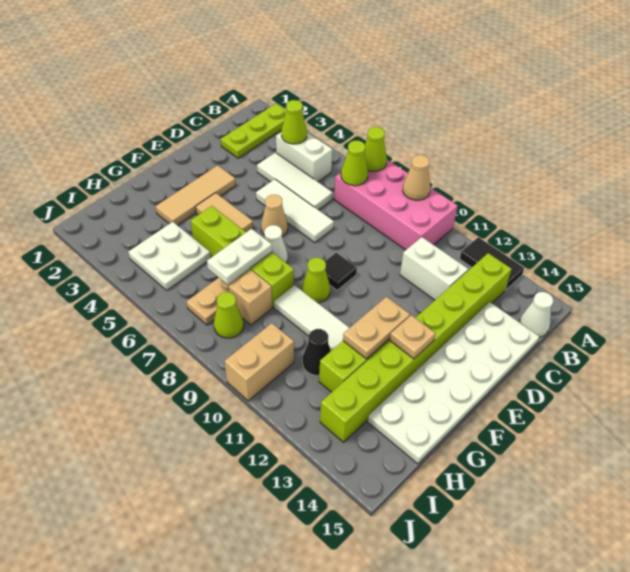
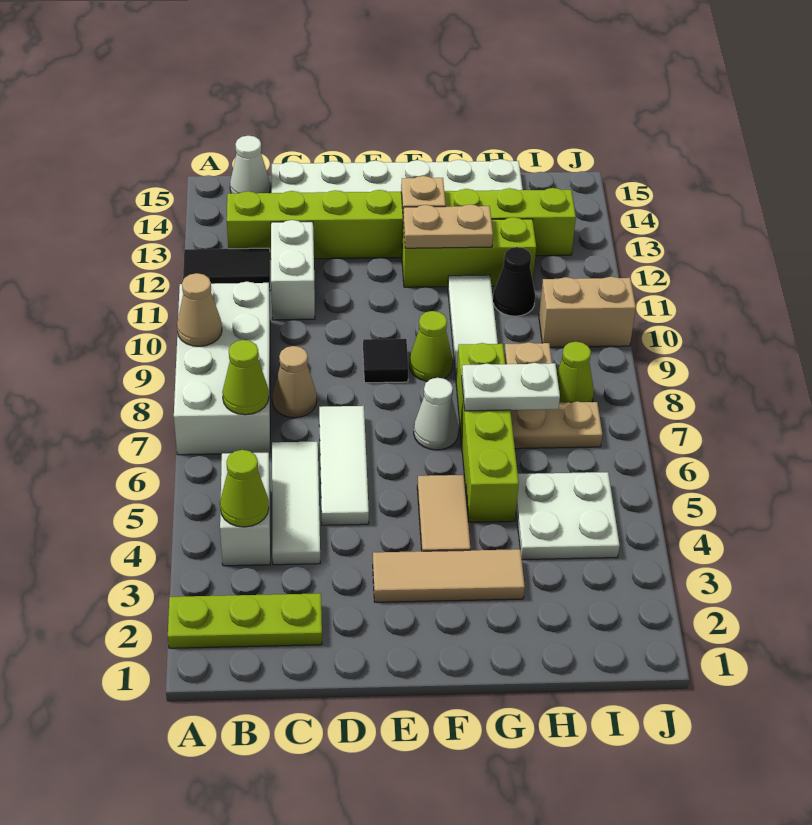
pink brick A7:B10 level 1 -> white brick A7:B10 level 1
lime cone A7 level 2 -> none
black tile A12:A13 level 1 -> black tile A12:B12 level 1
tan cone E6 level 1 -> tan cone C8 level 1

